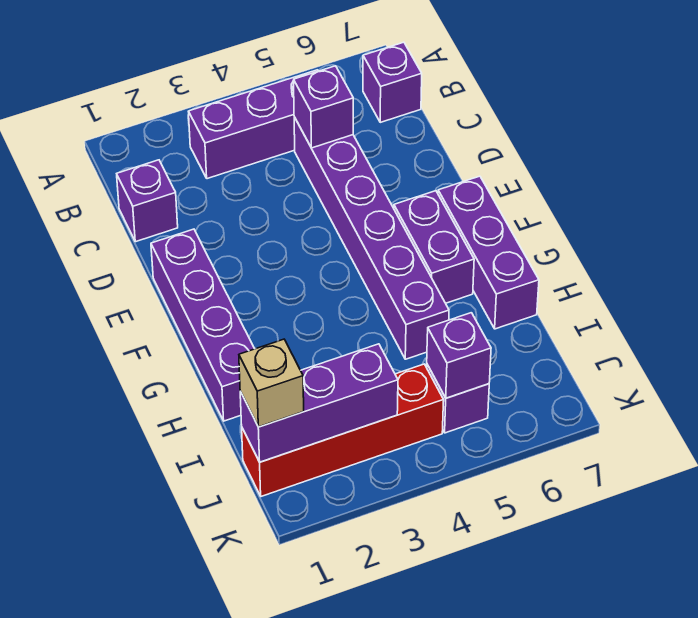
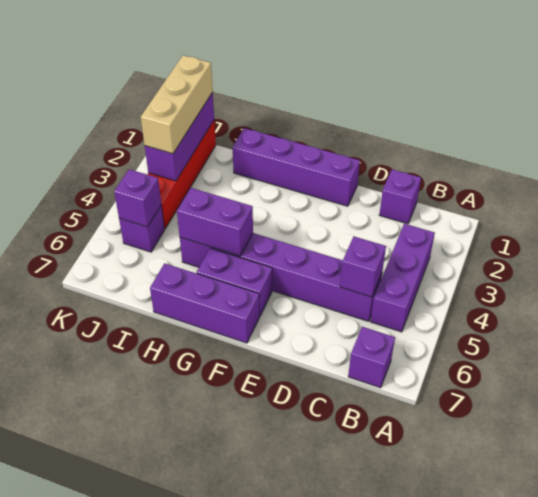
none -> purple brick G5:H5 level 2
tan brick J1 level 3 -> tan brick J1:J3 level 3

